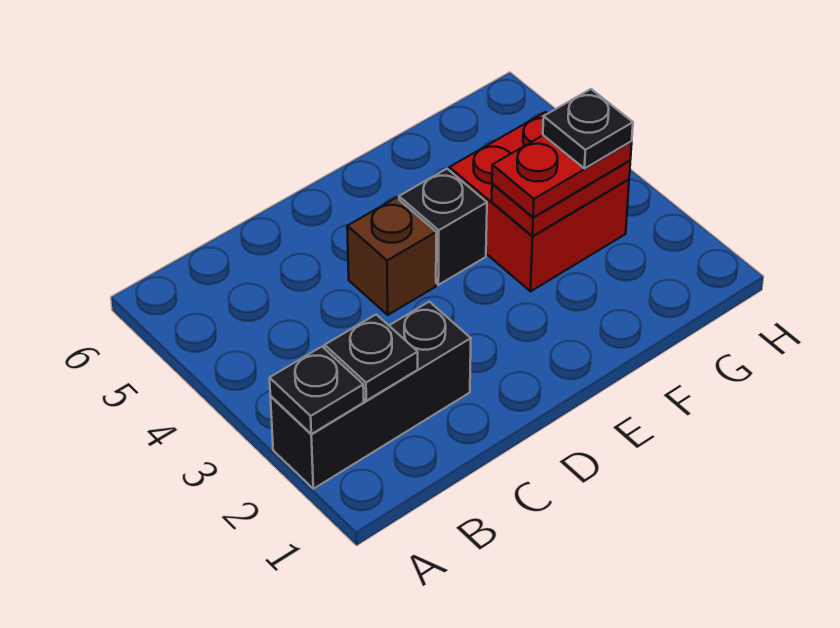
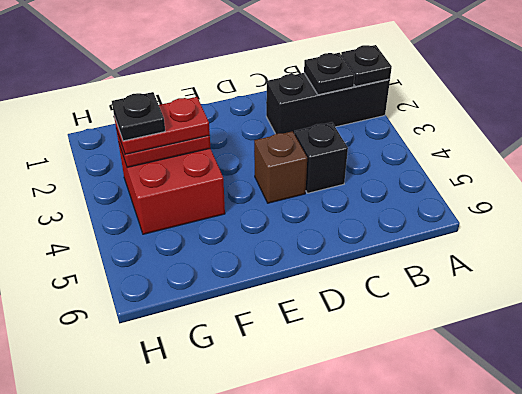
black brick E4 level 1 -> black brick C4 level 1

